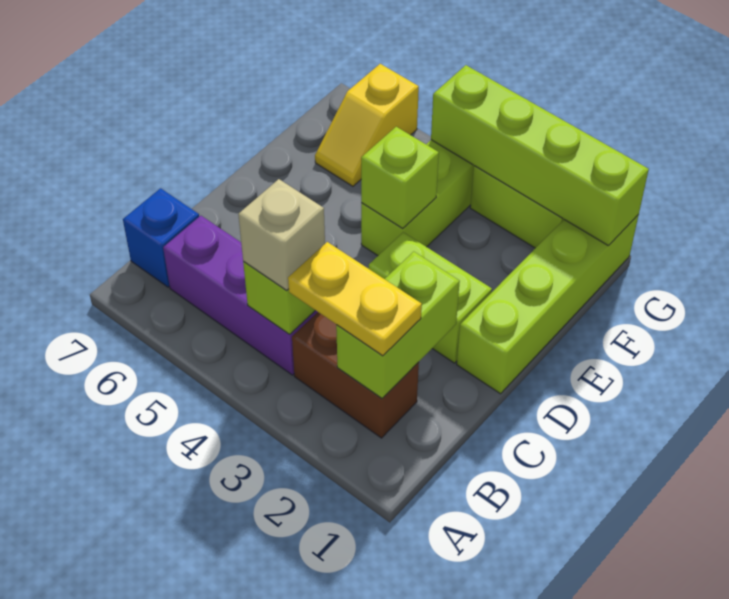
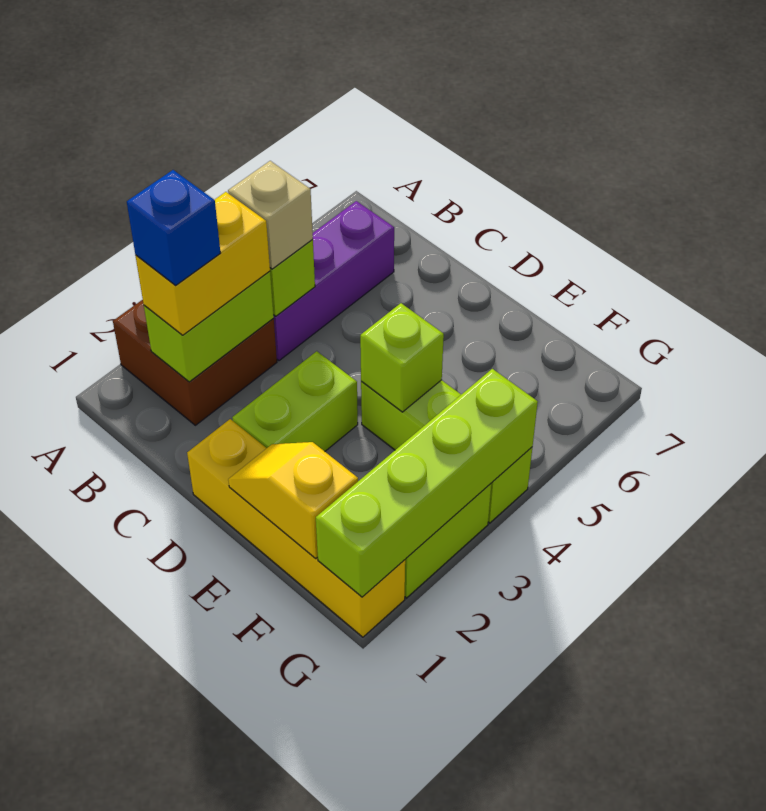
brown brick B2:B3 level 1 -> brown brick A2:B3 level 1
lime brick B2:C2 level 2 -> lime brick B2:B3 level 2
yellow plate B2:B3 level 3 -> yellow brick B2:B3 level 3
blue brick B7 level 1 -> blue brick B2 level 4
lime brick D1:G1 level 1 -> yellow brick D1:G1 level 1
yellow slope F6:G6 level 1 top G -> yellow slope E1:F1 level 2 top F

